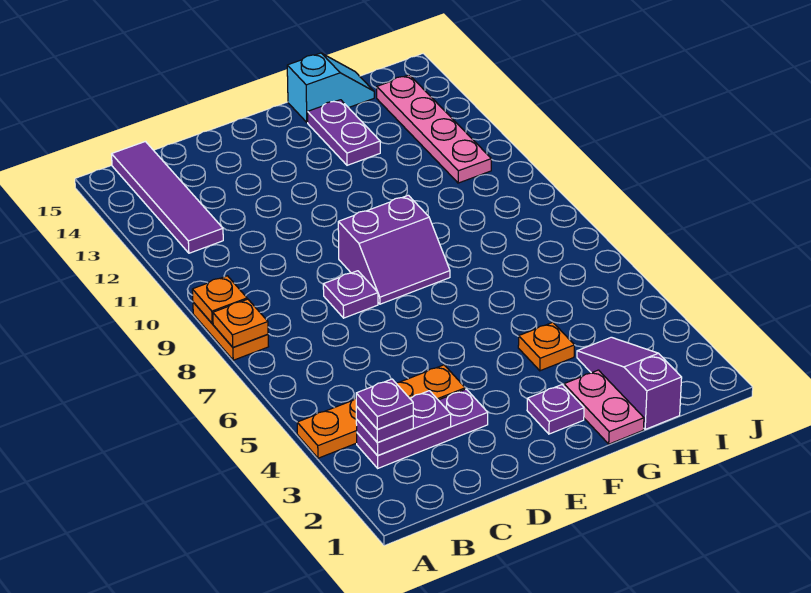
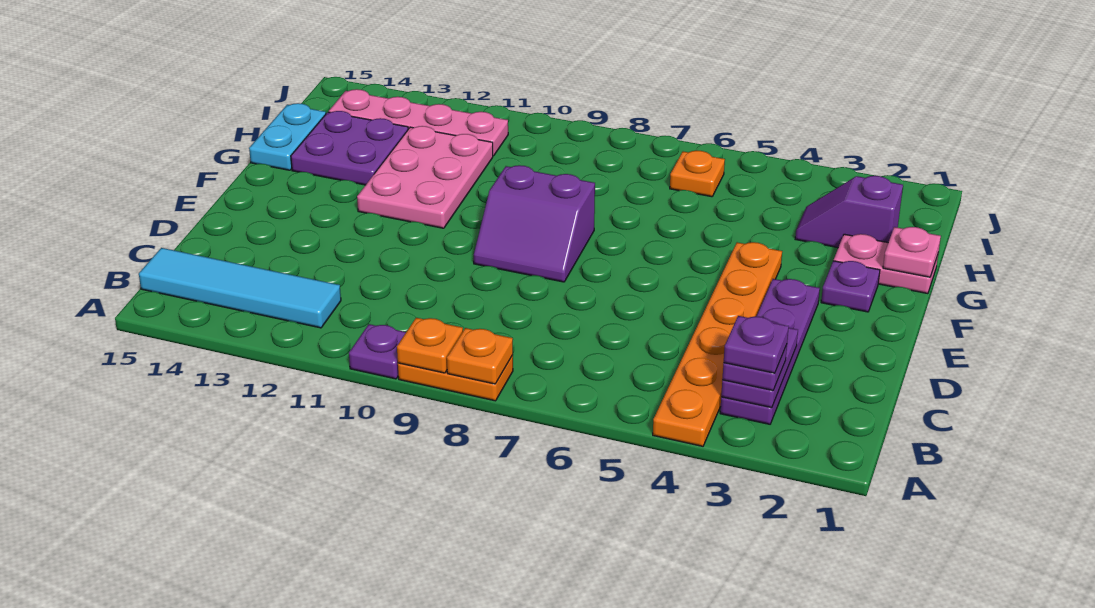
orange plate A4:D4 level 1 -> orange plate A4:F4 level 1
purple plate B3:D3 level 1 -> purple plate B3:E3 level 1
purple tile B12:B15 level 1 -> cyan tile B12:B15 level 1
purple plate D8 level 1 -> purple plate A10 level 1
purple slope E8:F9 level 1 top 9 -> purple slope E8:F9 level 1 top F
none -> pink plate F11:H12 level 1
none -> pink plate G1 level 2
orange plate G4 level 1 -> orange plate I6 level 1
purple plate G13:G14 level 1 -> purple plate G13:H14 level 1
cyan slope G15:H15 level 1 top G -> cyan plate G15:H15 level 1
purple slope H1:H3 level 1 top 1 -> purple slope H2:H3 level 1 top 2

